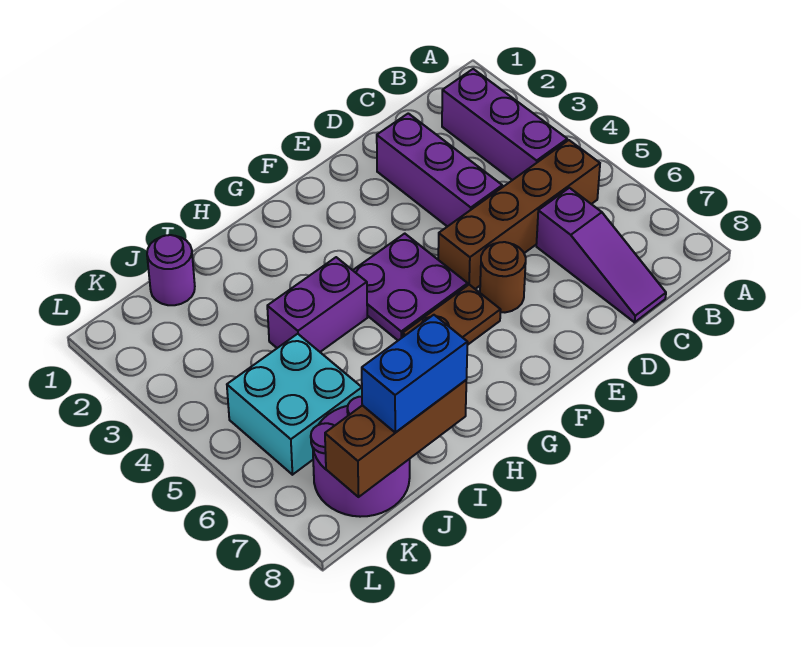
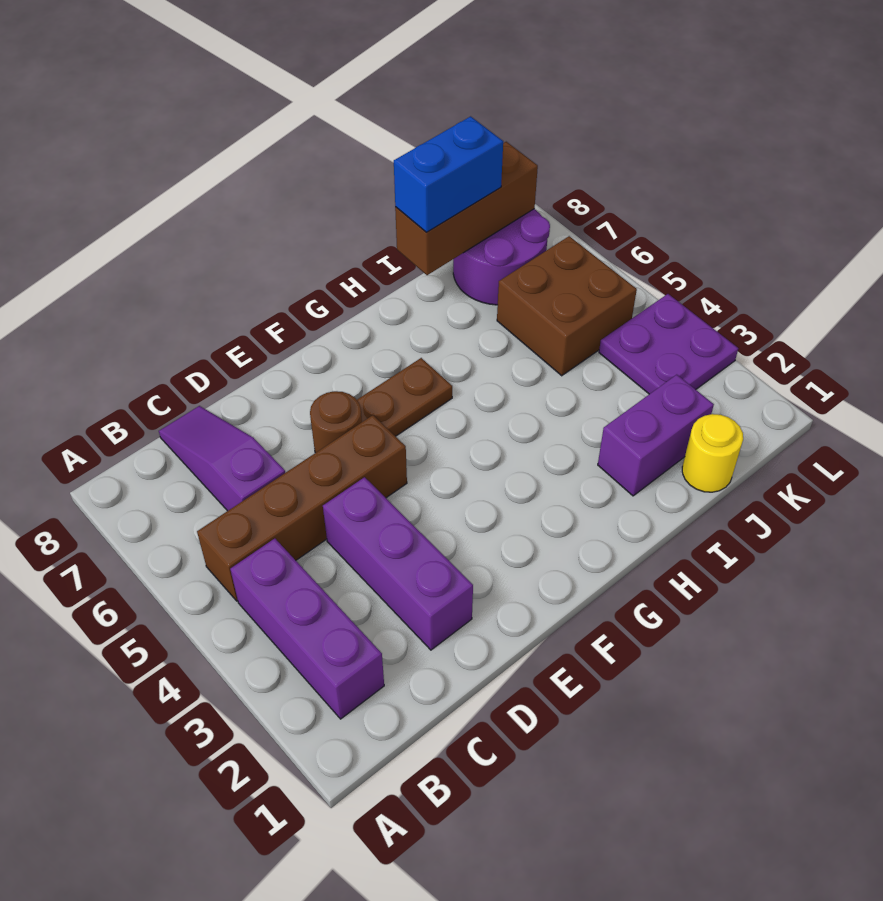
purple plate F4:G5 level 1 -> purple plate K3:L4 level 1
purple brick H4:I4 level 1 -> purple brick I2:J2 level 1
purple round brick J1 level 1 -> yellow round brick J1 level 1
cyan brick J5:K6 level 1 -> brown brick J5:K6 level 1

